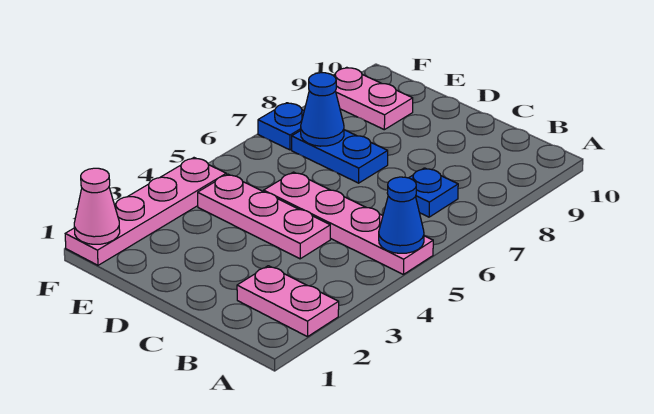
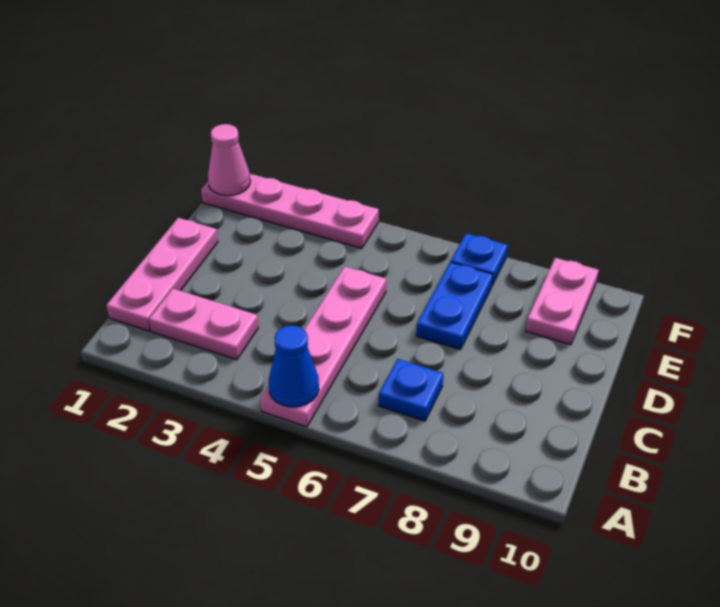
pink plate A2:B2 level 1 -> pink plate B2:B3 level 1
pink plate C4:E4 level 1 -> pink plate B1:D1 level 1
blue cone E7 level 2 -> none

